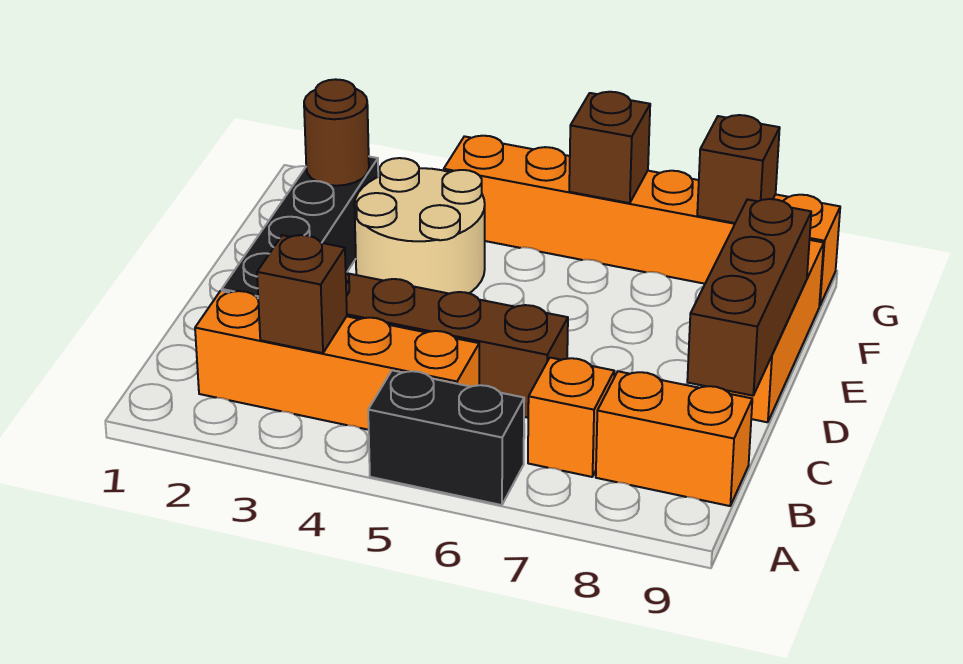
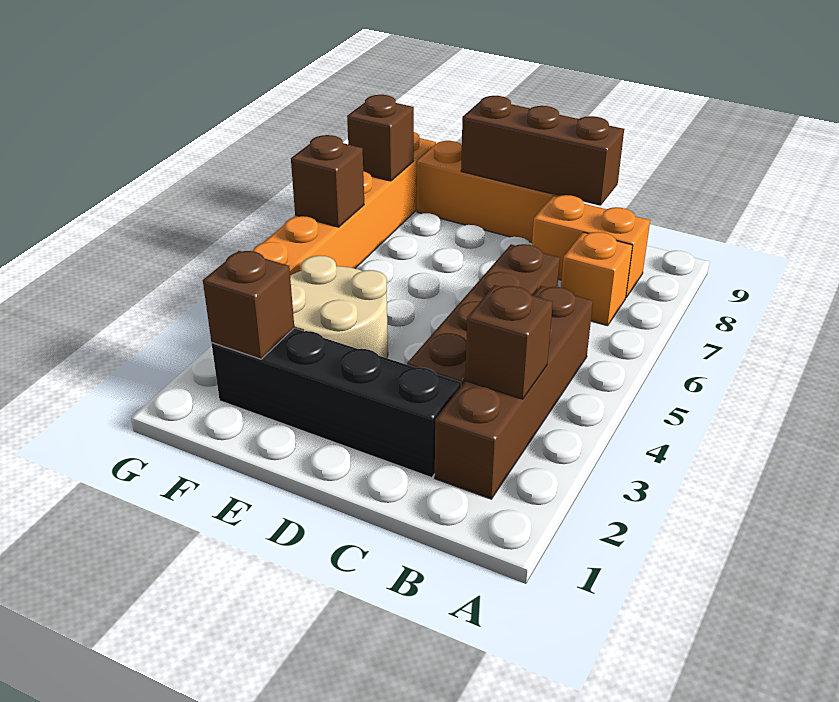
black brick A5:A6 level 1 -> none
orange brick B2:B5 level 1 -> brown brick B2:B5 level 1
orange brick B8:B9 level 1 -> orange brick B8:C8 level 1
brown round brick F2 level 2 -> brown brick F2 level 2

